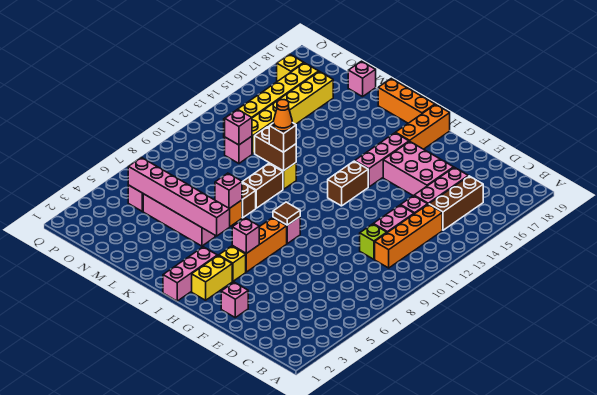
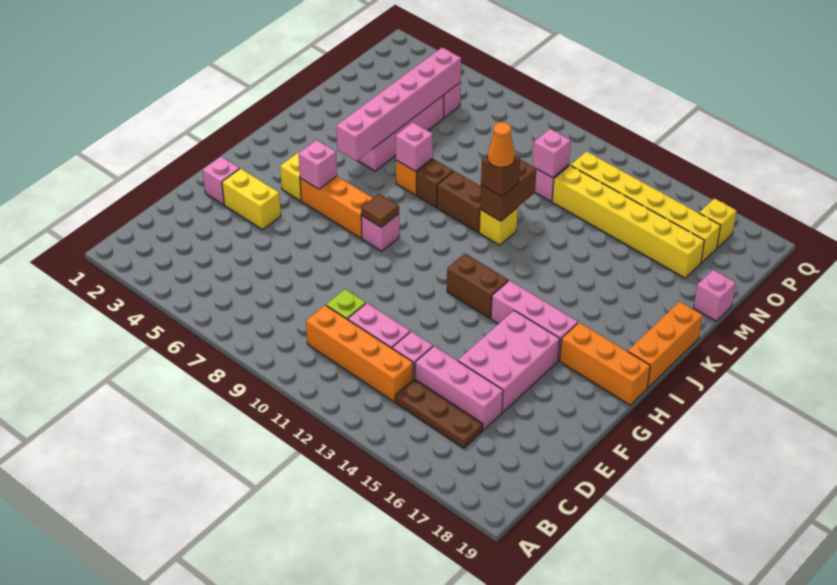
brown brick C14:C16 level 1 -> brown plate C14:C16 level 1
yellow brick H2:H3 level 1 -> yellow brick F3:F4 level 1
pink brick I1:I3 level 1 -> none

